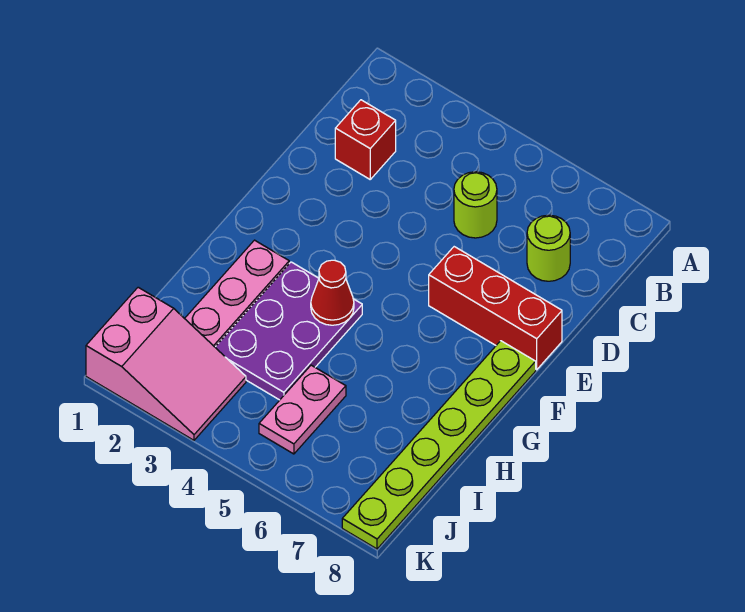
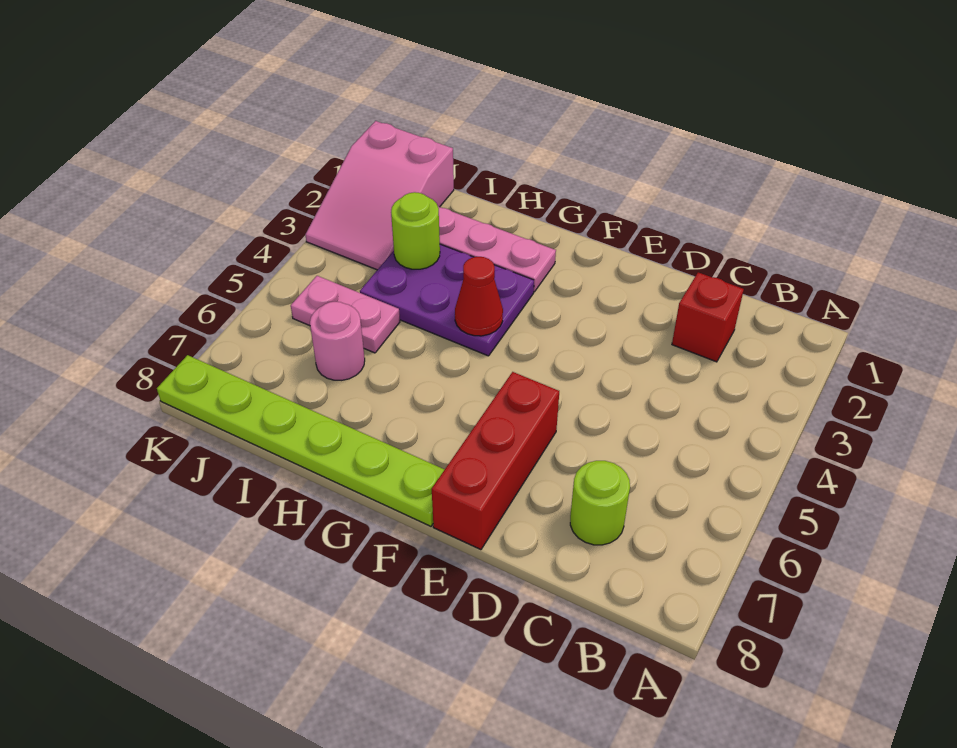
lime round brick C5 level 1 -> lime round brick I3 level 2
none -> pink round brick I6 level 1

